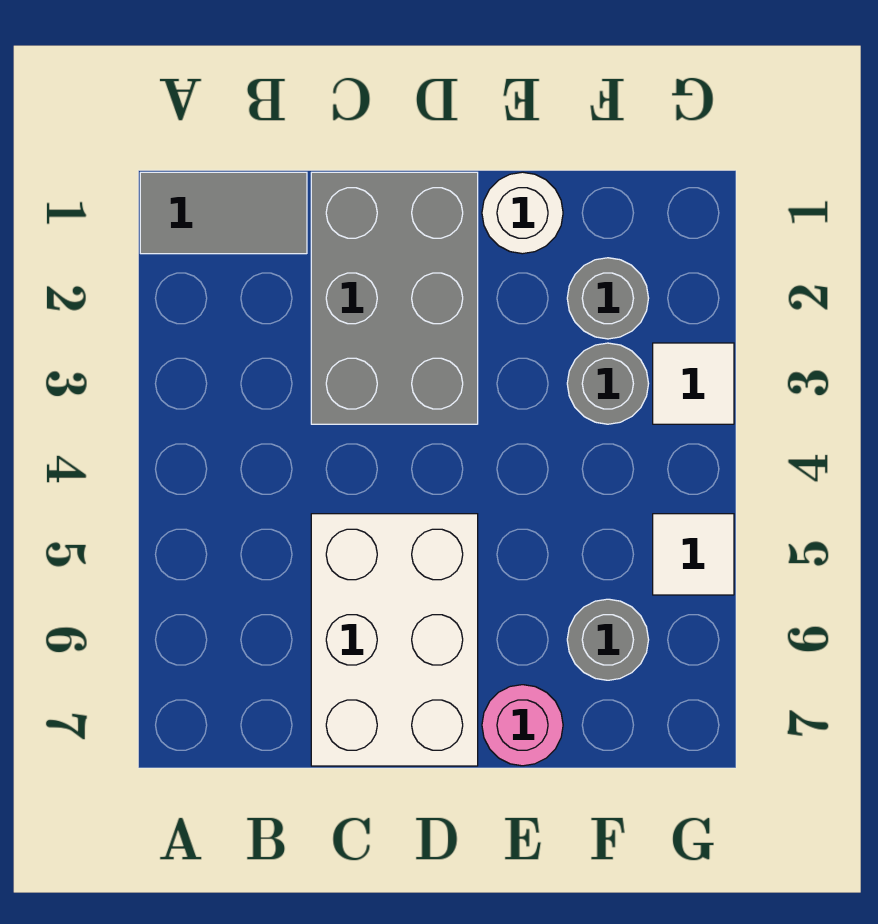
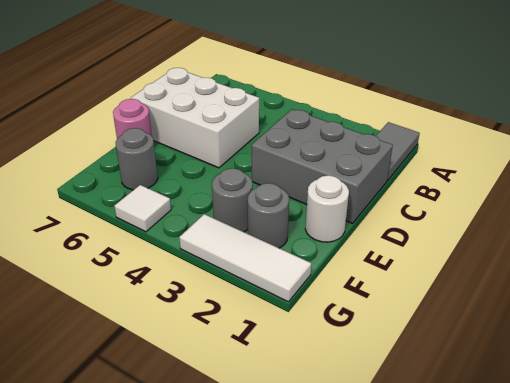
white tile G3 level 1 -> white tile G1:G3 level 1

